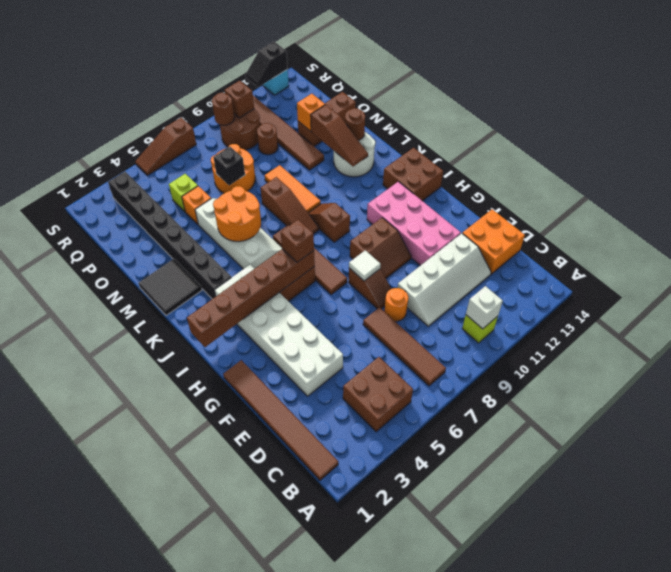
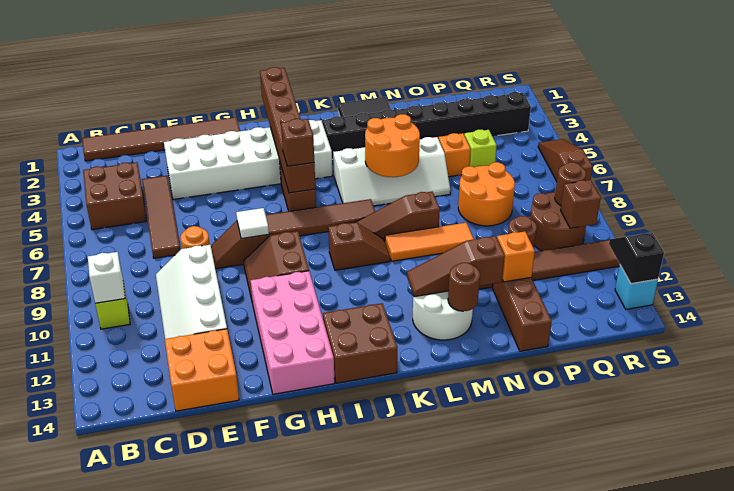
brown tile B7:E7 level 1 -> brown tile D4:D7 level 1
pink brick F11:I12 level 1 -> pink brick G11:H14 level 1
black brick O7 level 2 -> none

